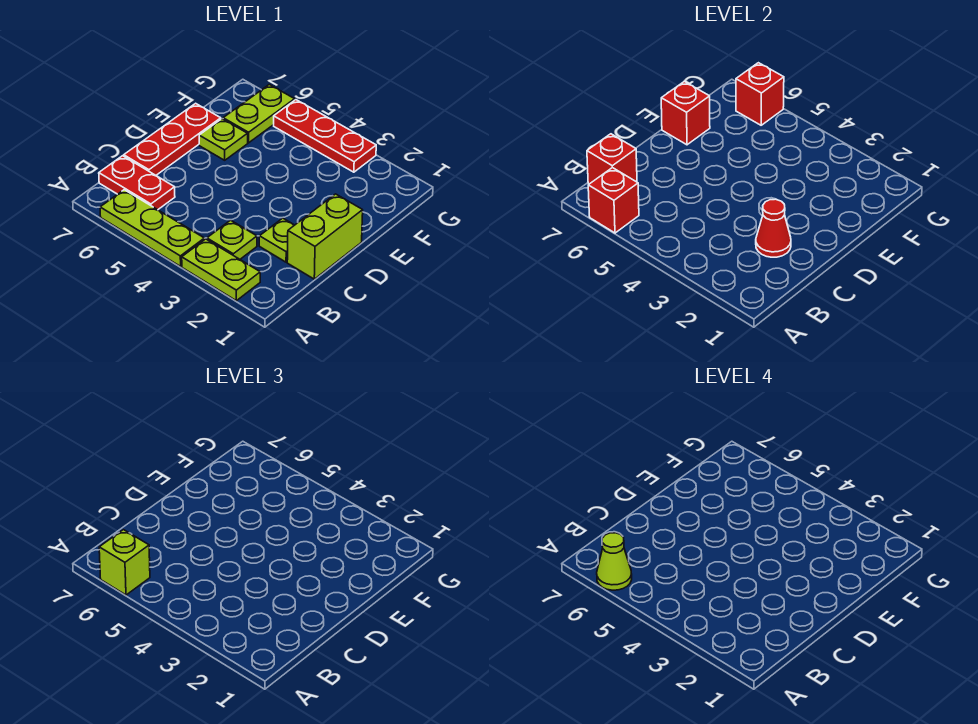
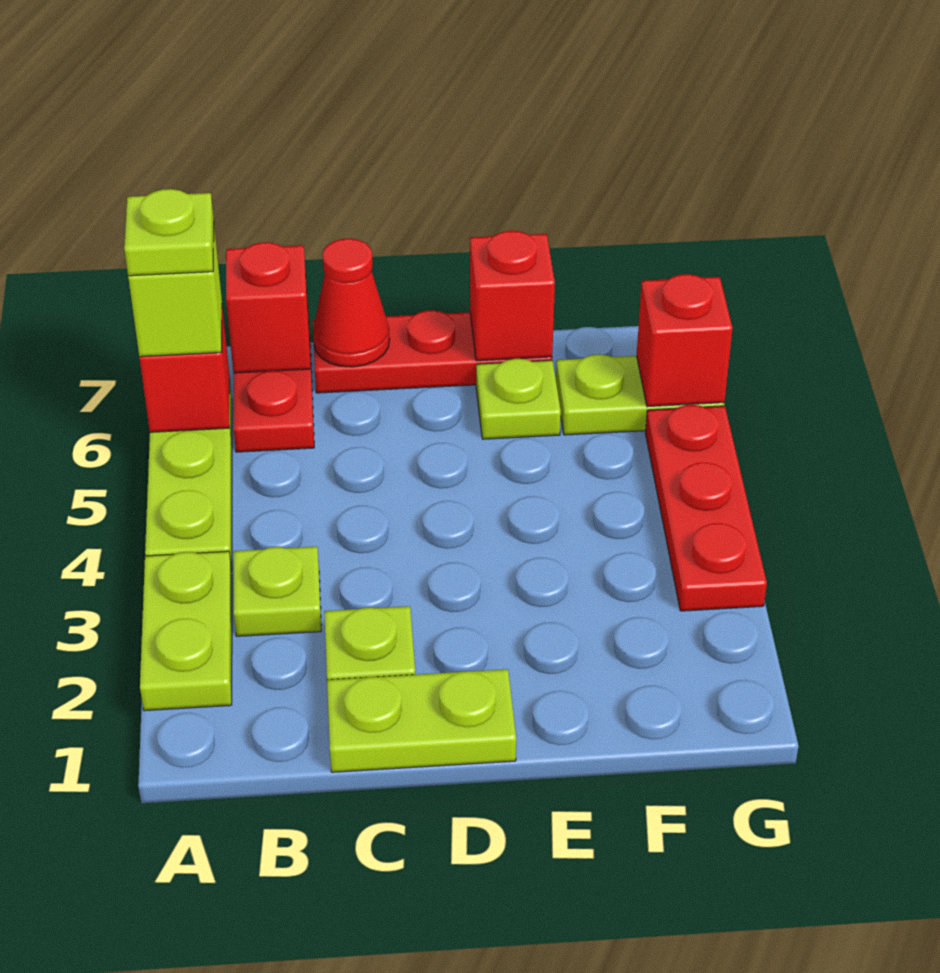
lime cone A6 level 4 -> lime plate A6 level 4
lime brick C1:D1 level 1 -> lime plate C1:D1 level 1
red cone C2 level 2 -> red cone C7 level 2

